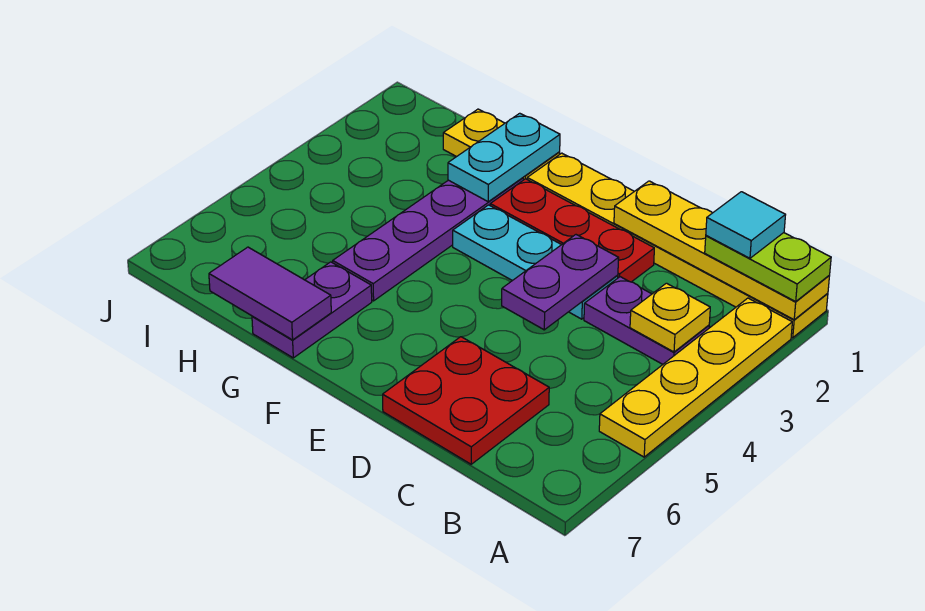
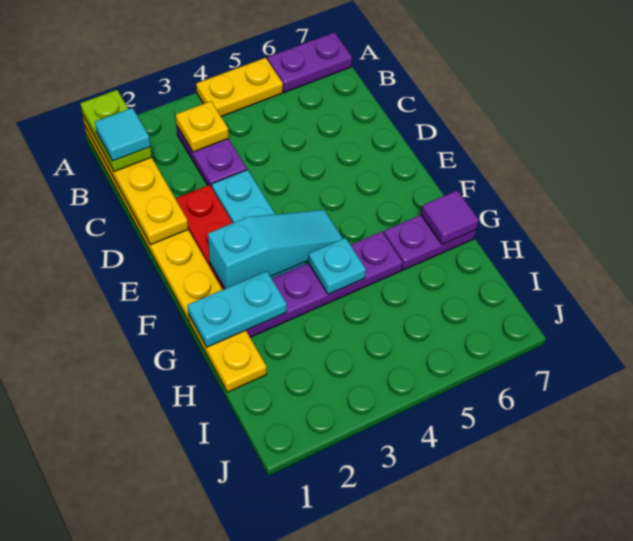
yellow plate A2:A5 level 1 -> yellow plate A4:A5 level 1
red plate C6:D7 level 1 -> none
purple plate D3:D4 level 2 -> purple plate A6:A7 level 1
none -> cyan slope F2:F4 level 2 top 2
none -> cyan plate G4 level 2
purple tile G7:H7 level 2 -> purple tile G7 level 2

